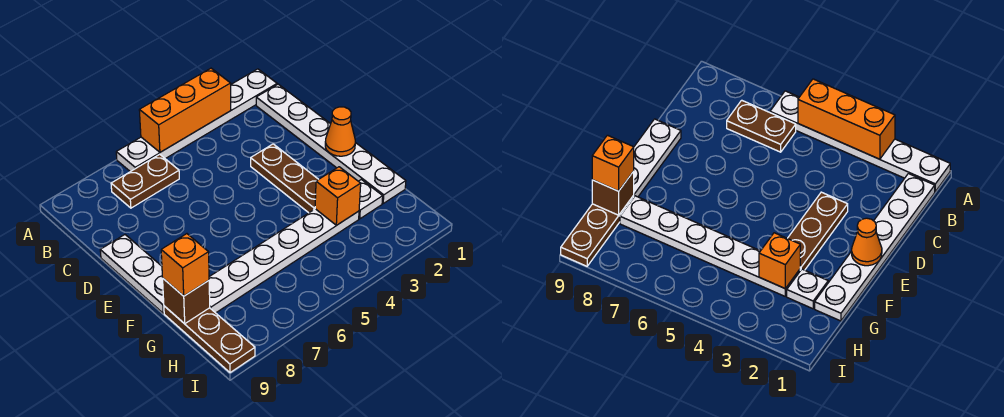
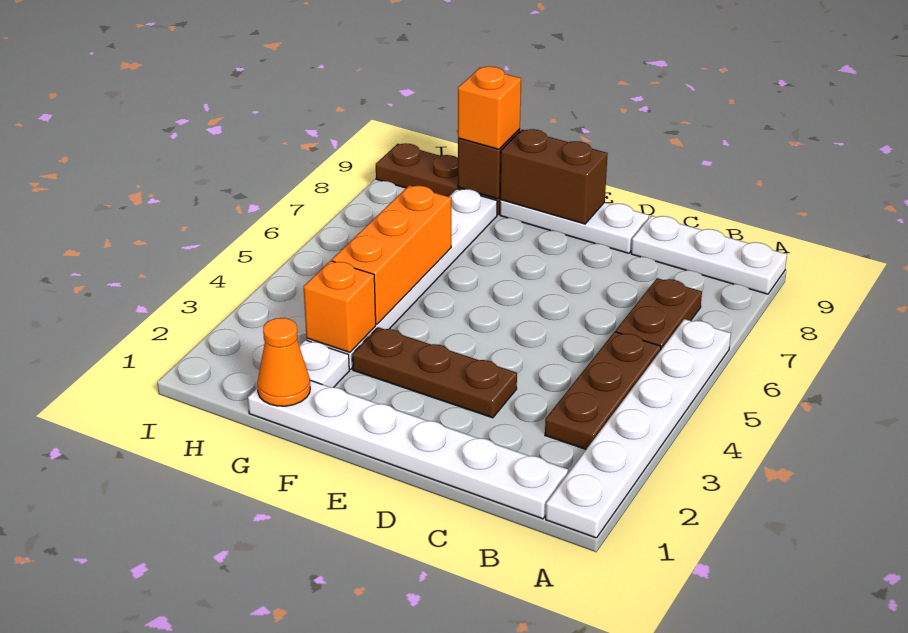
orange brick A3:A5 level 2 -> orange brick G4:G6 level 2
none -> white plate A9:C9 level 1
none -> brown plate B3:B5 level 1
orange cone E1 level 2 -> orange cone G1 level 2
none -> brown brick E9:F9 level 2

